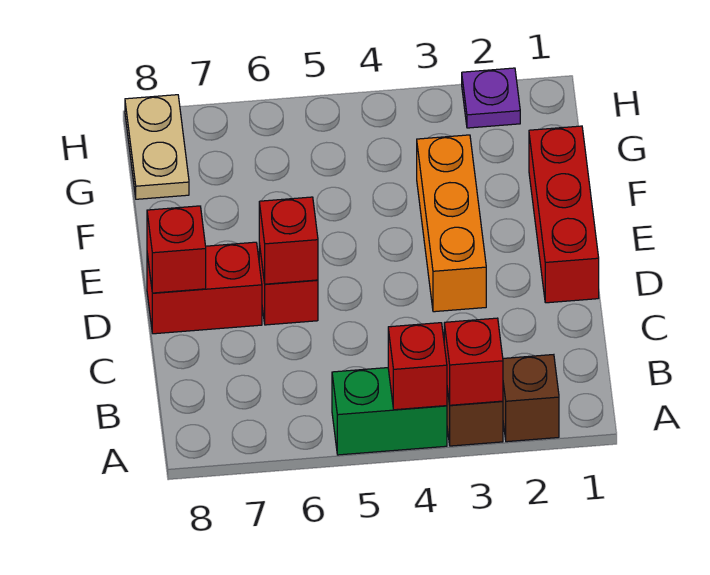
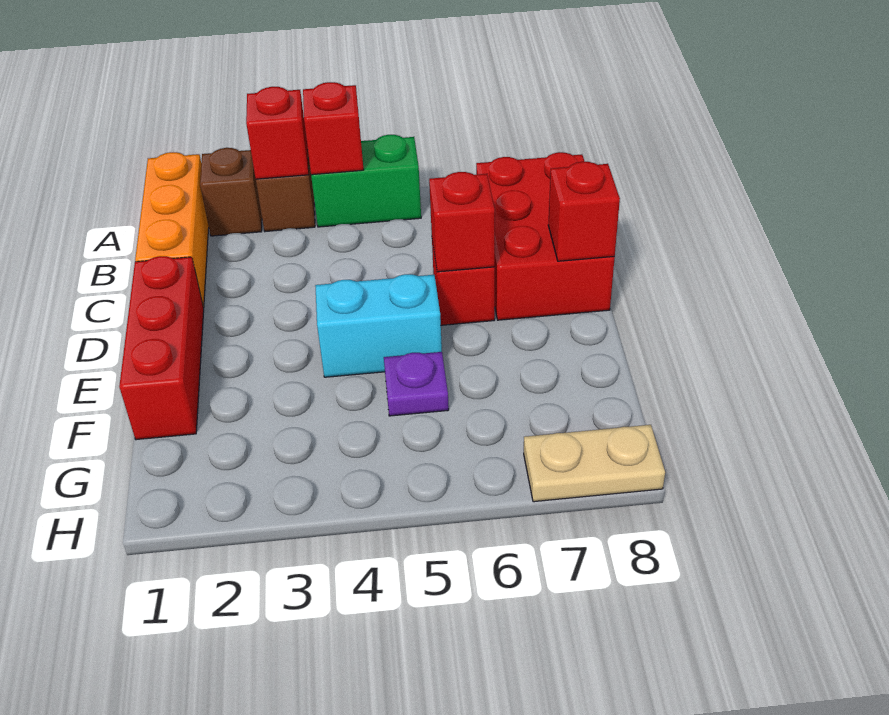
orange brick D3:F3 level 1 -> orange brick A1:C1 level 1
red brick D7:D8 level 1 -> red brick B7:D8 level 1
none -> cyan brick E4:E5 level 1
tan plate G8:H8 level 1 -> tan plate H7:H8 level 1
purple plate H2 level 1 -> purple plate F5 level 1

